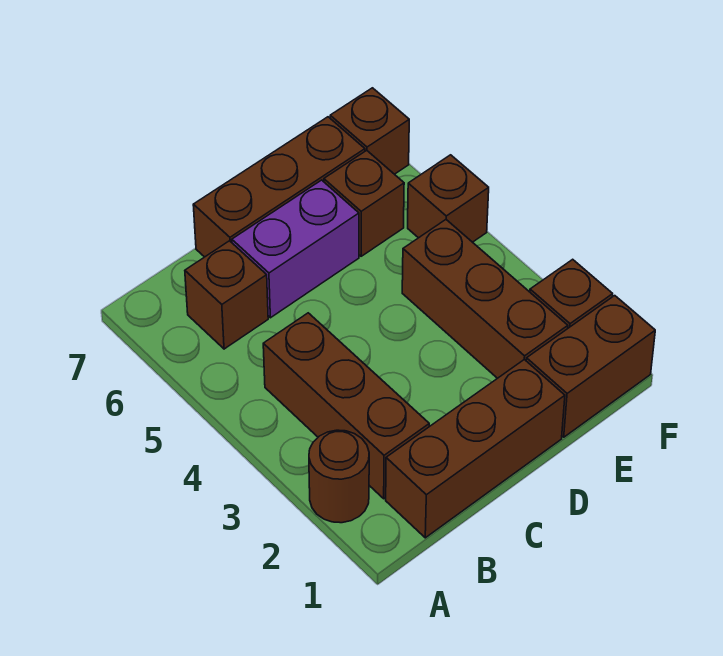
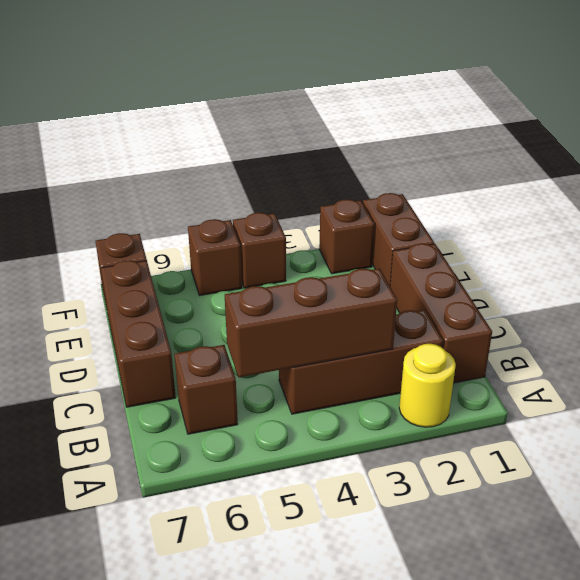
brown round brick A2 level 1 -> yellow round brick A2 level 1
purple brick C6:D6 level 1 -> none
brown brick E2:E4 level 1 -> brown brick B3:B5 level 2
brown brick E6 level 1 -> brown brick F4 level 1

